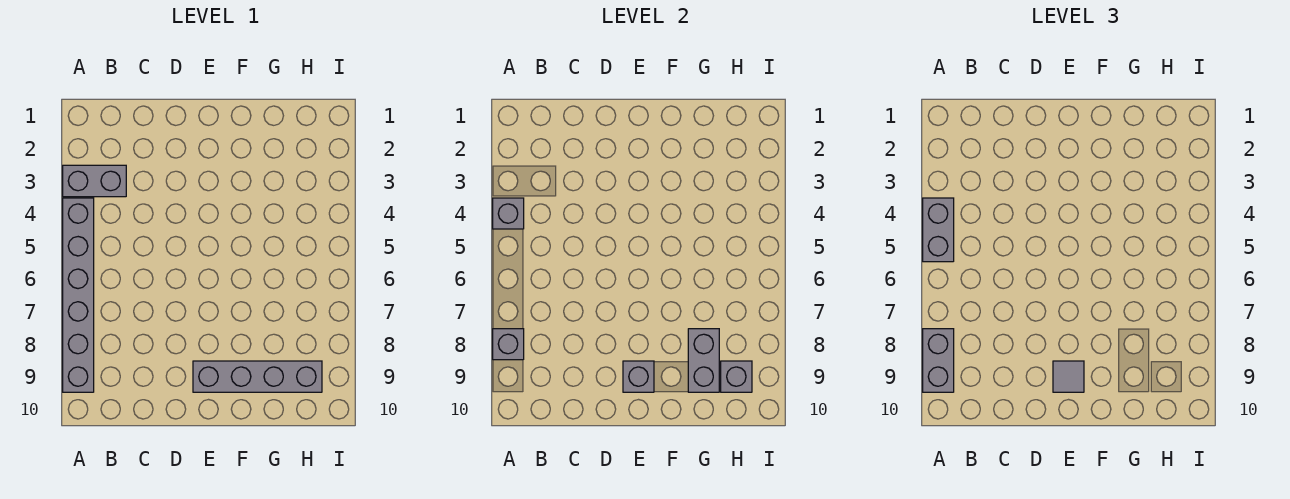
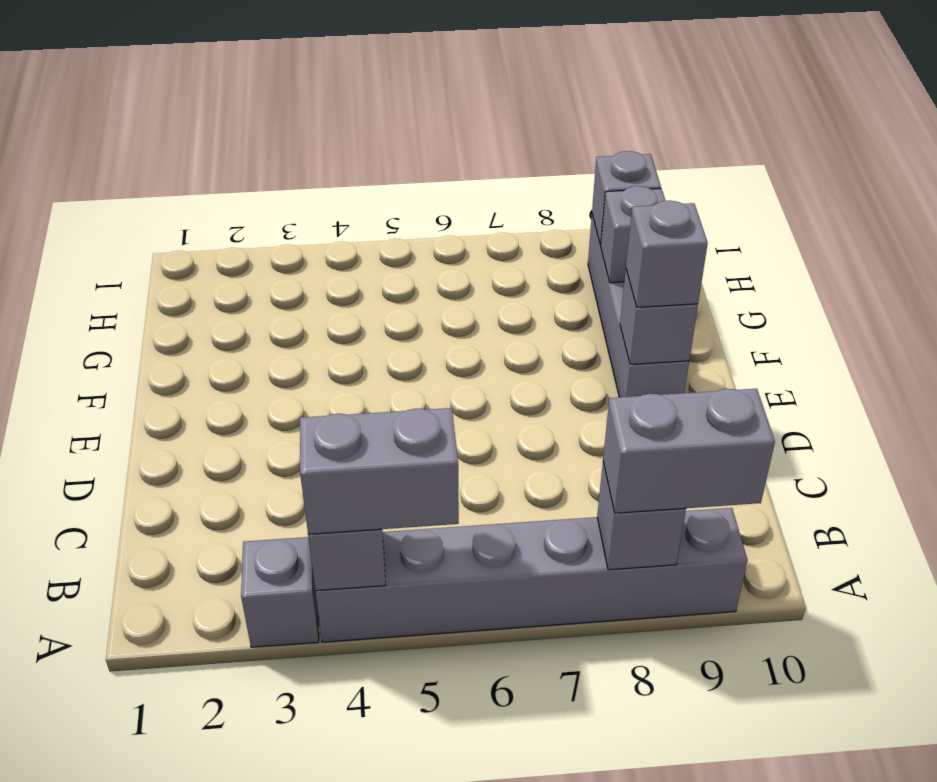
grey brick A3:B3 level 1 -> grey brick A3 level 1
grey tile E9 level 3 -> grey brick E9 level 3
grey brick G8:G9 level 2 -> grey brick G9 level 2

